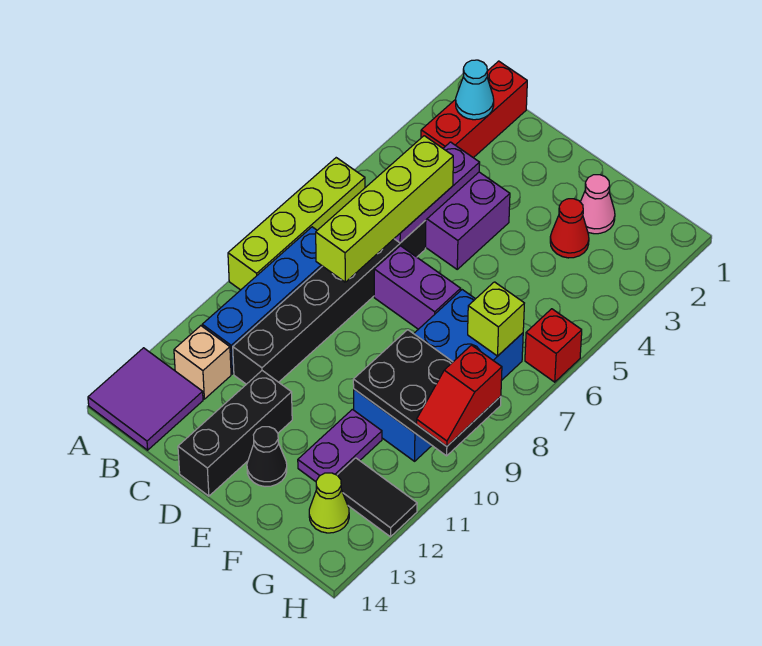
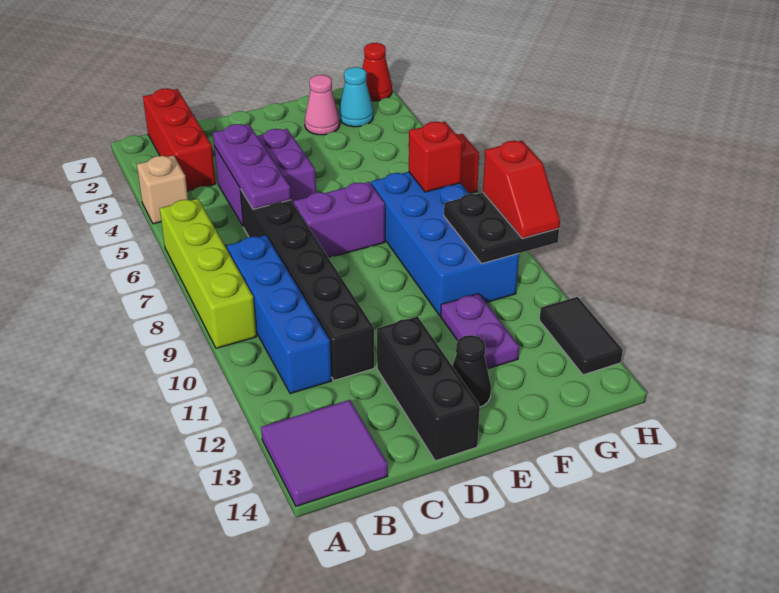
cyan cone B2 level 2 -> cyan cone G2 level 1
tan brick B12 level 1 -> tan brick A4 level 1
lime brick C5:C8 level 3 -> none
red cone F3 level 1 -> red cone H1 level 1
black plate F9:H10 level 2 -> black plate G9:H10 level 2
lime brick G7 level 2 -> red brick G7 level 2
black tile G12:H12 level 1 -> black tile H12:H13 level 1
lime cone G13 level 1 -> none

